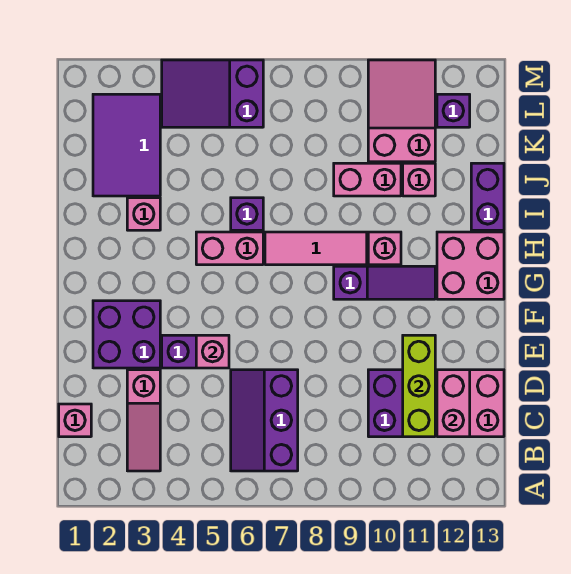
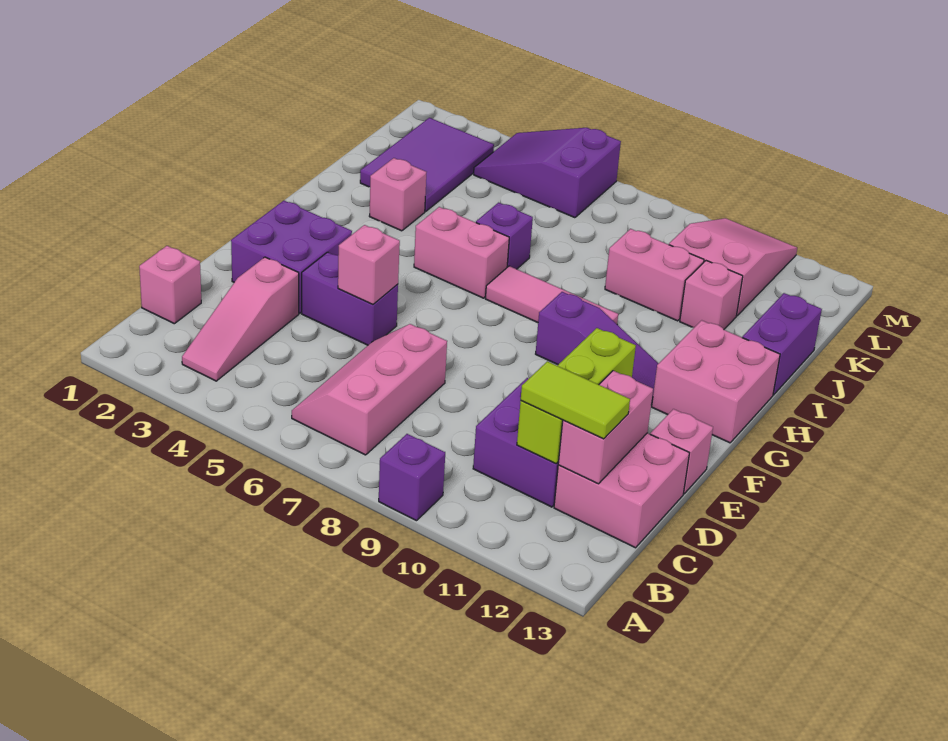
purple slope B6:D7 level 1 top 7 -> pink slope B6:D7 level 1 top 7
none -> lime tile C11:C12 level 3
pink brick H10 level 1 -> pink brick E13 level 1
purple brick L12 level 1 -> purple brick A9 level 1

